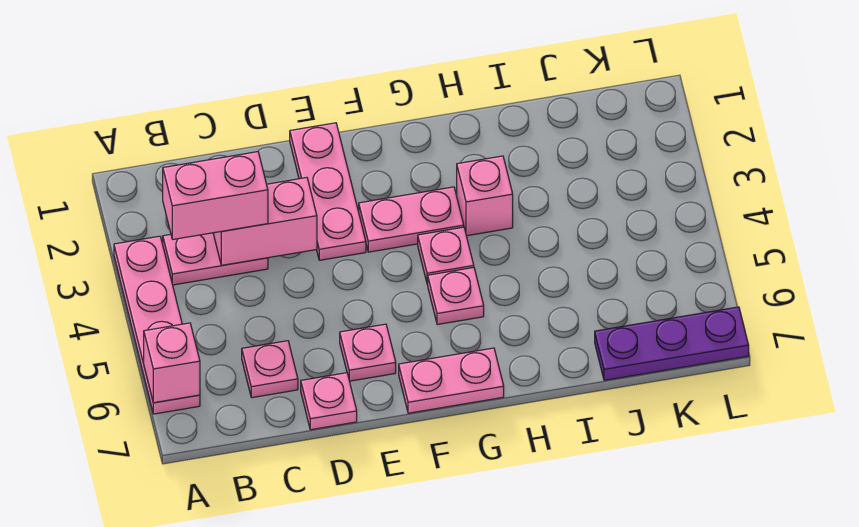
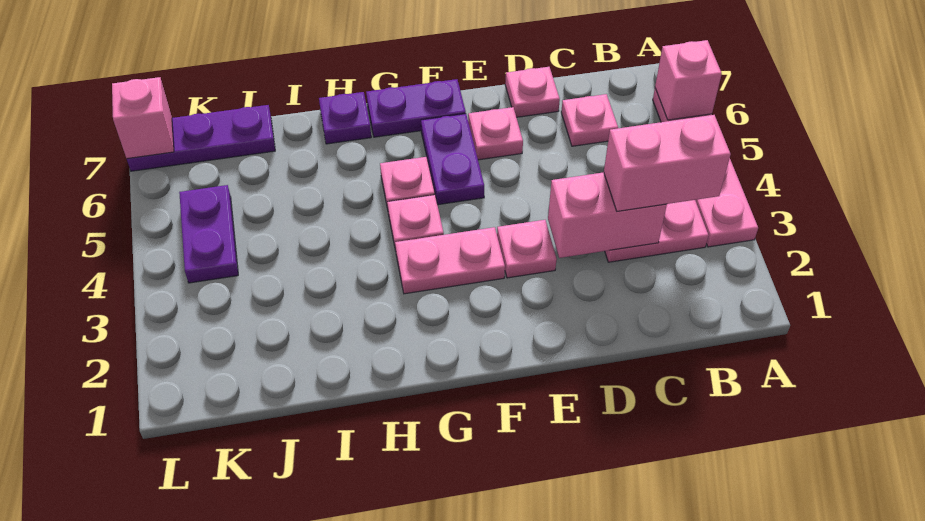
pink plate E1:E3 level 1 -> pink plate E3 level 1
none -> purple plate F5:F6 level 1
pink plate F7:G7 level 1 -> purple plate F7:G7 level 1
pink brick H3 level 1 -> pink brick L7 level 2
none -> purple plate H7 level 1
none -> purple plate K4:K5 level 1

